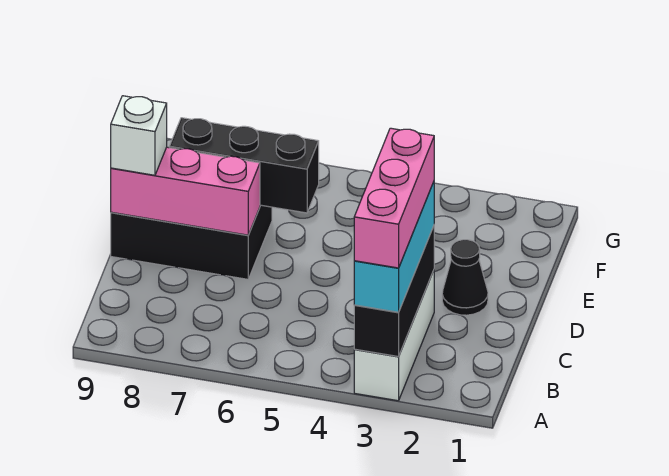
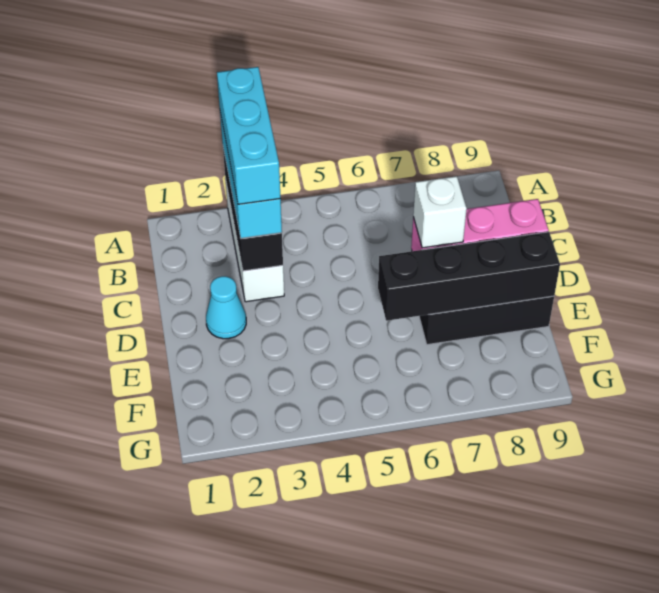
pink brick A3:C3 level 4 -> cyan brick A3:C3 level 4
black cone D2 level 1 -> cyan cone D2 level 1
white brick D9 level 3 -> white brick D7 level 3
black brick E6:E8 level 2 -> black brick E6:E9 level 2

